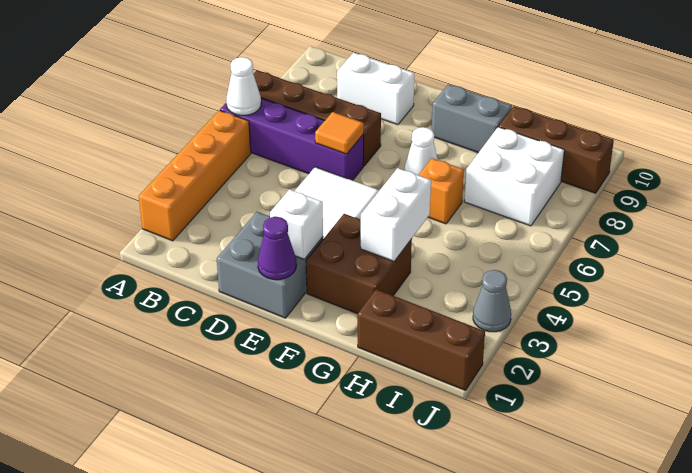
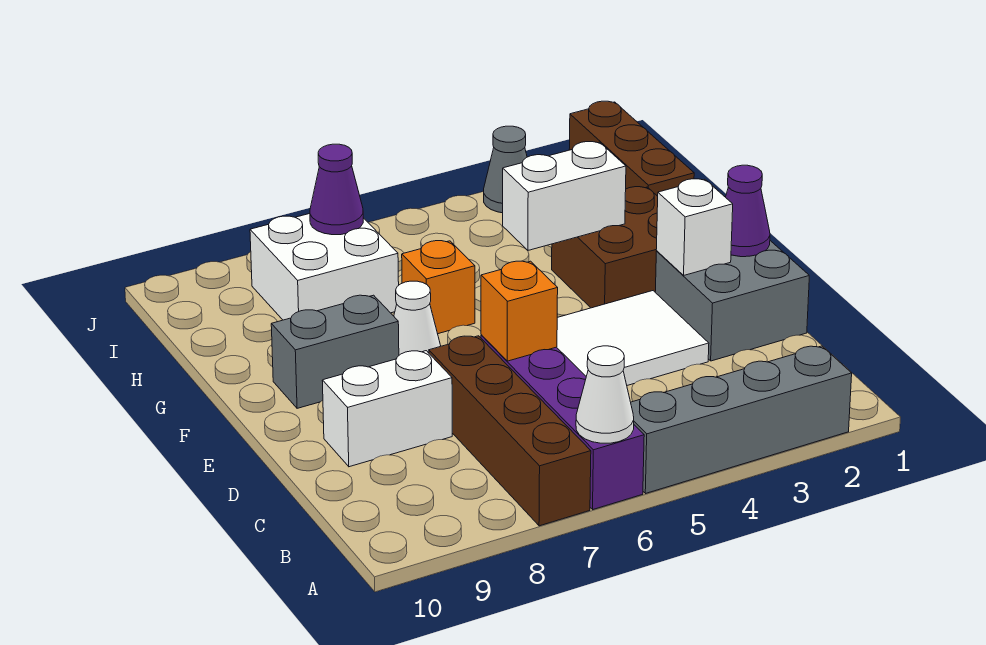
orange brick A2:A5 level 1 -> grey brick A2:A5 level 1
white brick C9:D9 level 1 -> white brick D8:D9 level 1
orange tile D6 level 2 -> orange brick D6 level 2
grey brick F9:G9 level 1 -> grey brick F8:F9 level 1
brown brick H9:J9 level 1 -> none
none -> purple cone I7 level 2

